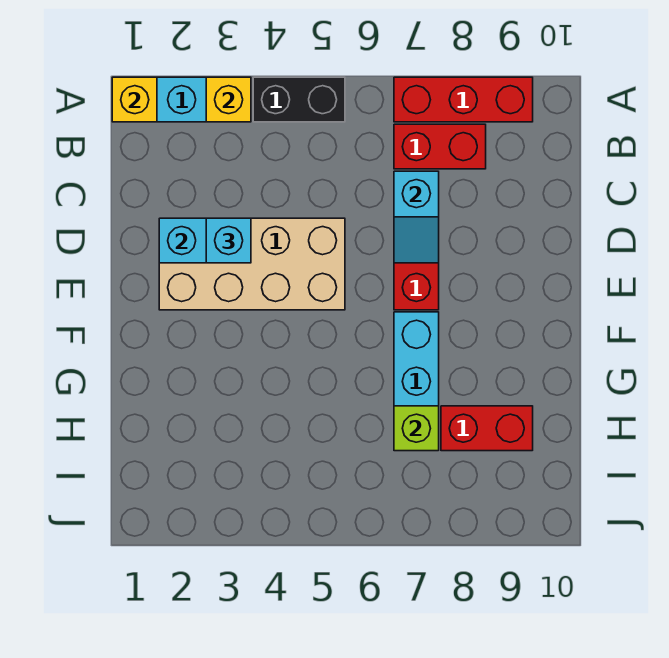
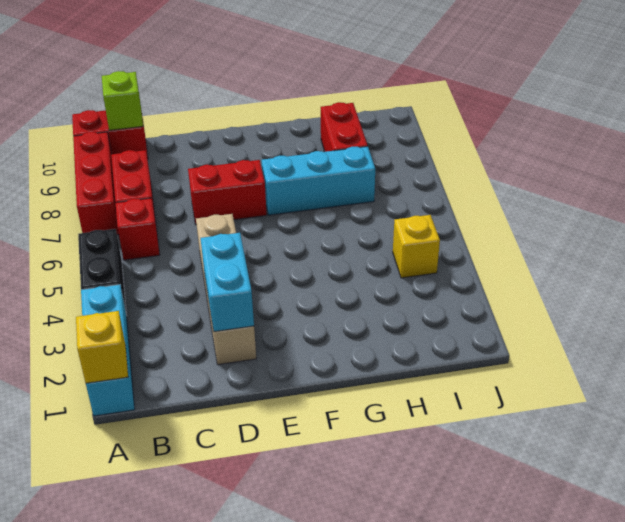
yellow brick A3 level 2 -> yellow brick I4 level 1
none -> red brick A10:B10 level 1
none -> red brick B6 level 1
cyan slope C7:D7 level 2 top C -> none
tan brick D2:E5 level 1 -> tan brick D2:D5 level 1
cyan brick D3 level 3 -> none
lime brick H7 level 2 -> lime brick B10 level 2

